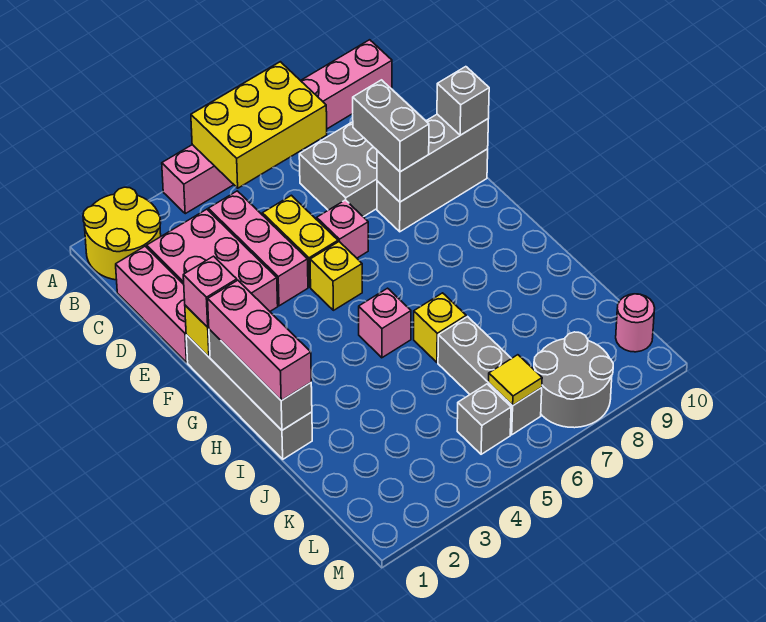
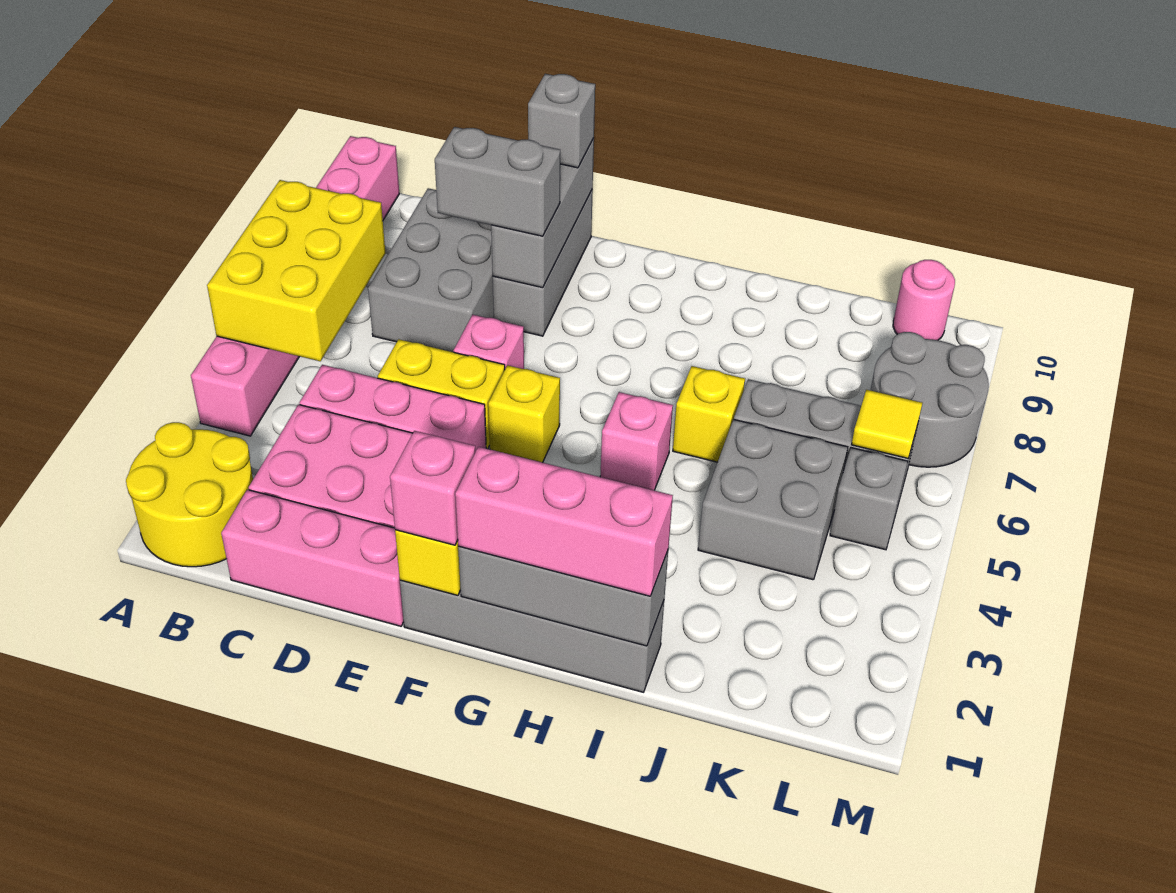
none -> grey brick J4:K5 level 1

